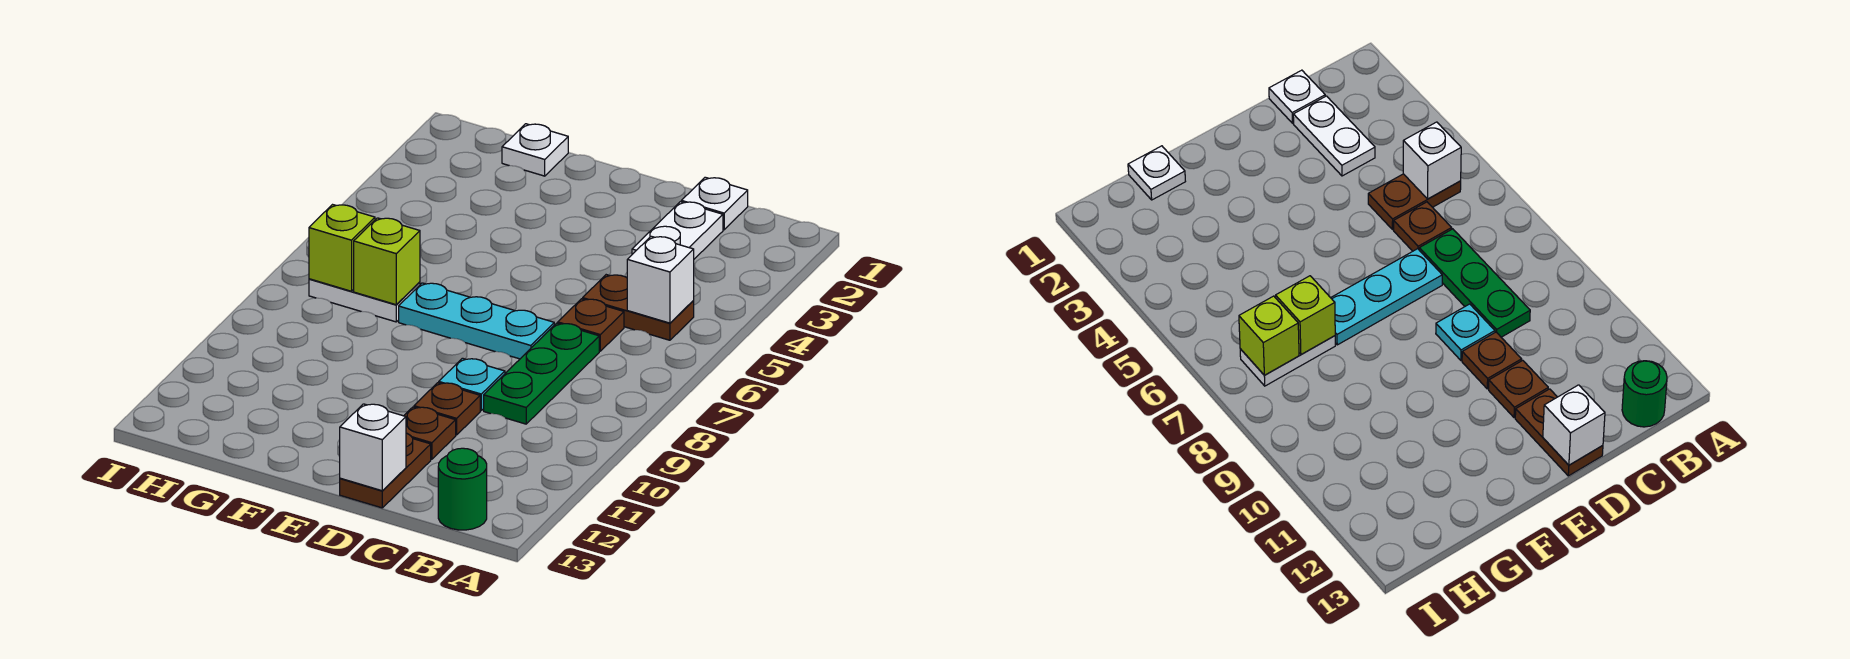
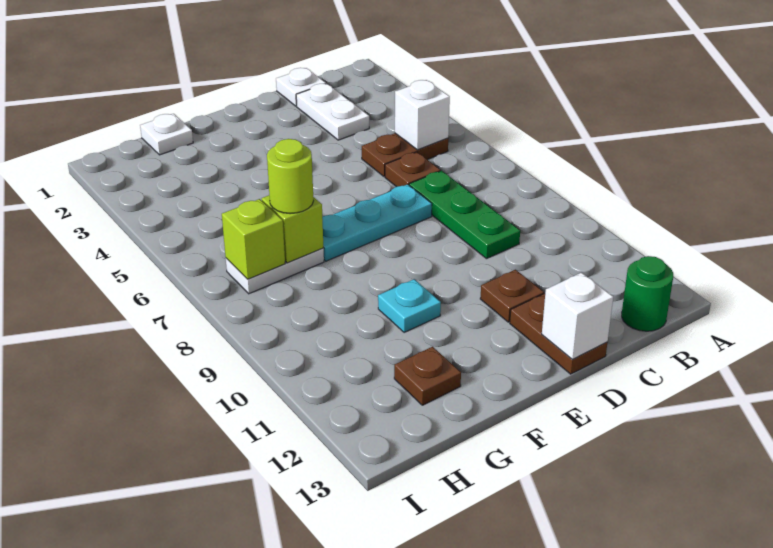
cyan plate D9 level 1 -> cyan plate F10 level 1
brown plate D10 level 1 -> brown plate G12 level 1
none -> lime round brick G7 level 3

